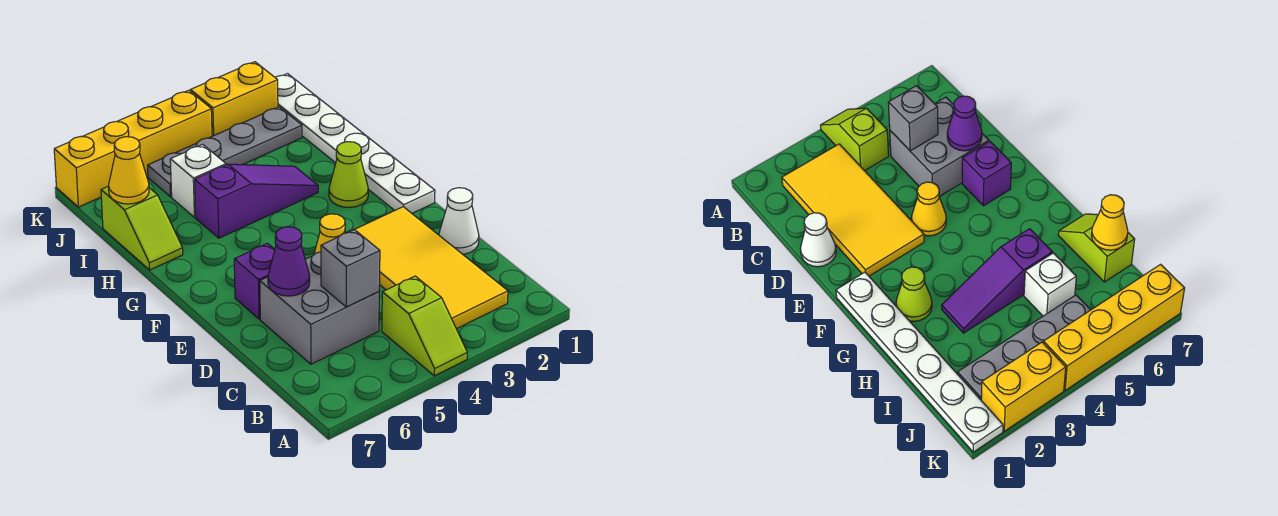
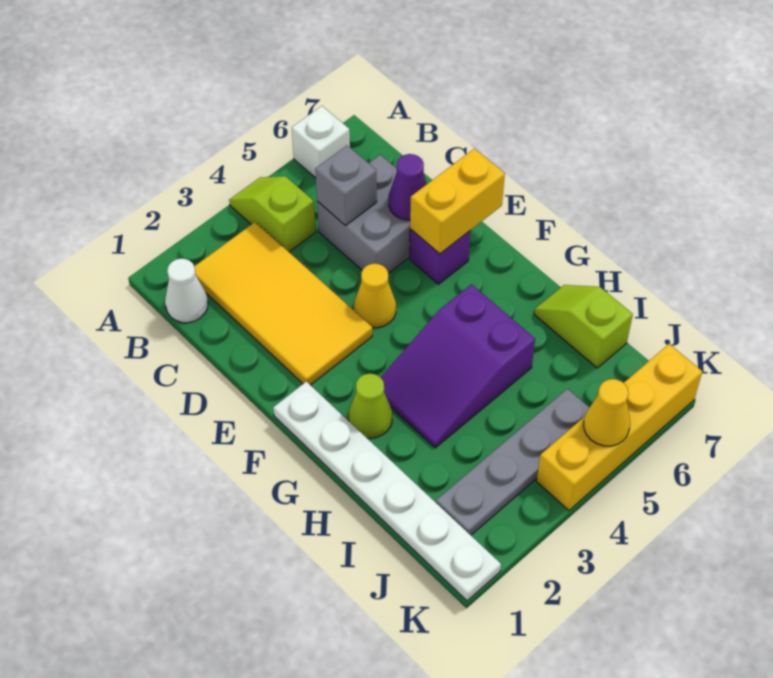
white cone D1 level 1 -> white cone B1 level 1
purple slope H3:H5 level 1 top 5 -> purple slope G3:H5 level 1 top 5
white brick I5 level 1 -> white brick A6 level 1
yellow cone I7 level 2 -> yellow cone K5 level 2
yellow brick K2:K3 level 1 -> yellow brick E6:E7 level 2

